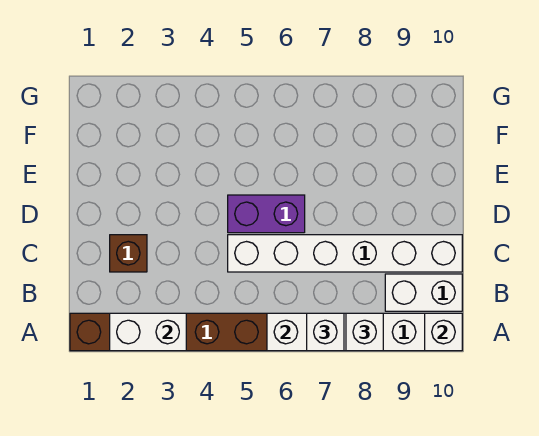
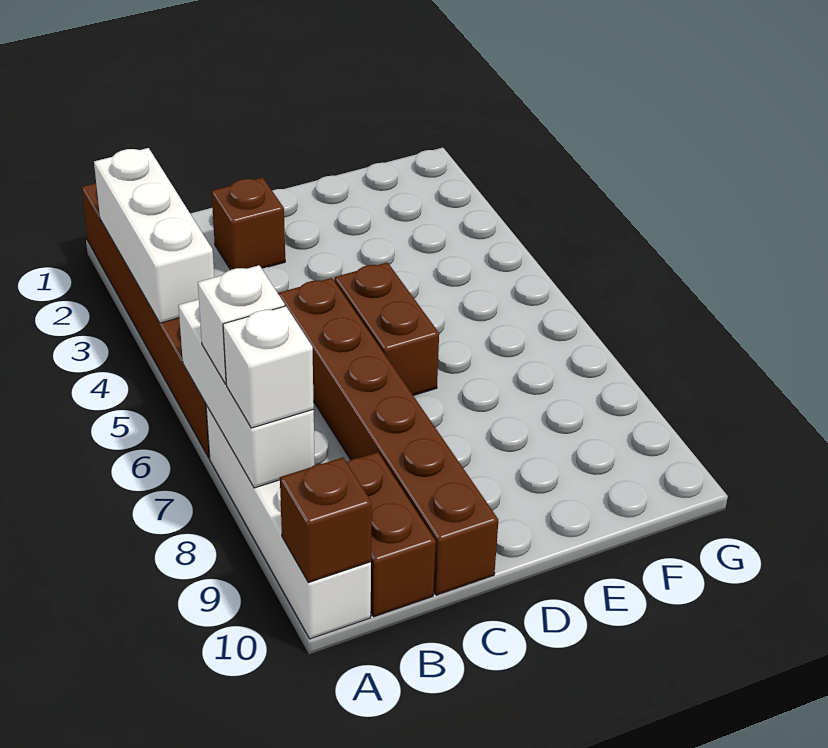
white brick A2:A3 level 2 -> white brick A2:A4 level 2
white brick A10 level 2 -> brown brick A10 level 2
white brick B9:B10 level 1 -> brown brick B9:B10 level 1
white brick C5:C10 level 1 -> brown brick C5:C10 level 1
purple brick D5:D6 level 1 -> brown brick D5:D6 level 1

